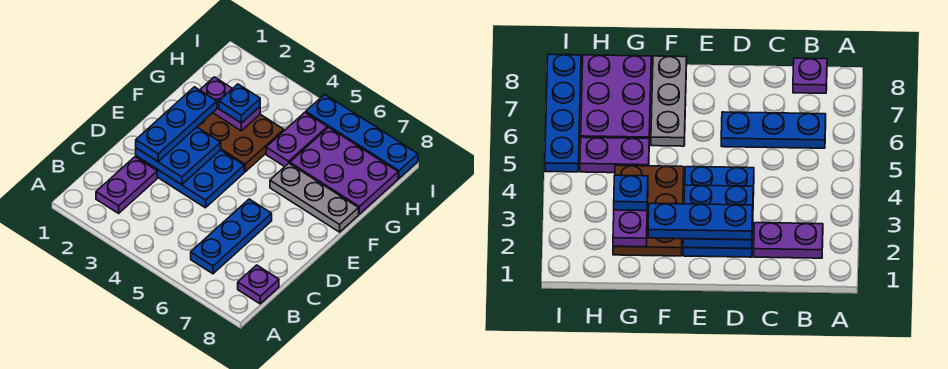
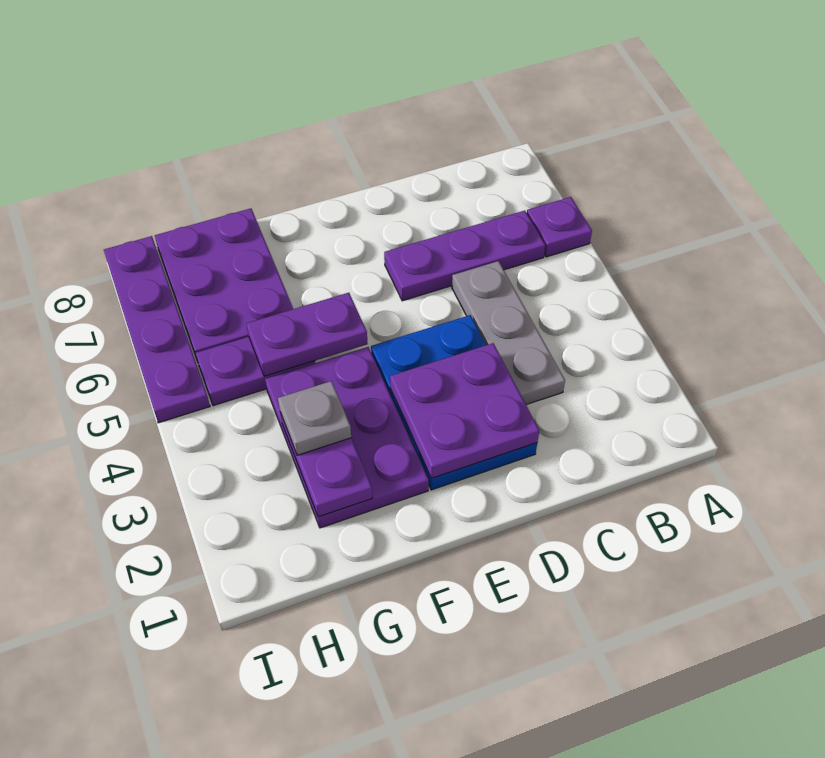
purple plate B2:C2 level 1 -> purple plate F5:G5 level 2
blue plate B6:D6 level 1 -> purple plate B6:D6 level 1
purple plate B8 level 1 -> purple plate A6 level 1
blue plate D2:E3 level 2 -> purple plate D2:E3 level 2
blue plate D2:F2 level 3 -> none
brown plate F2:G4 level 1 -> purple plate F2:G4 level 1
grey plate F6:F8 level 1 -> grey plate C3:C5 level 1
blue plate G3 level 3 -> grey plate G3 level 3
blue plate I5:I8 level 1 -> purple plate I5:I8 level 1

